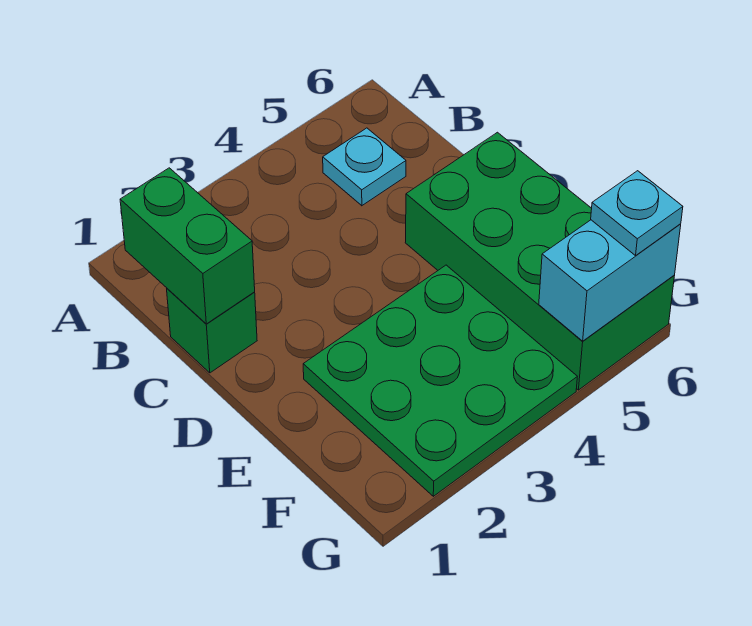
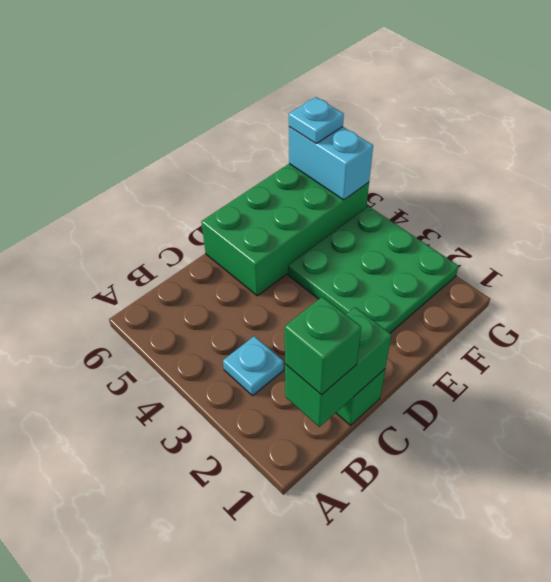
none -> green brick B1 level 3
cyan plate B5 level 1 -> cyan plate B3 level 1

